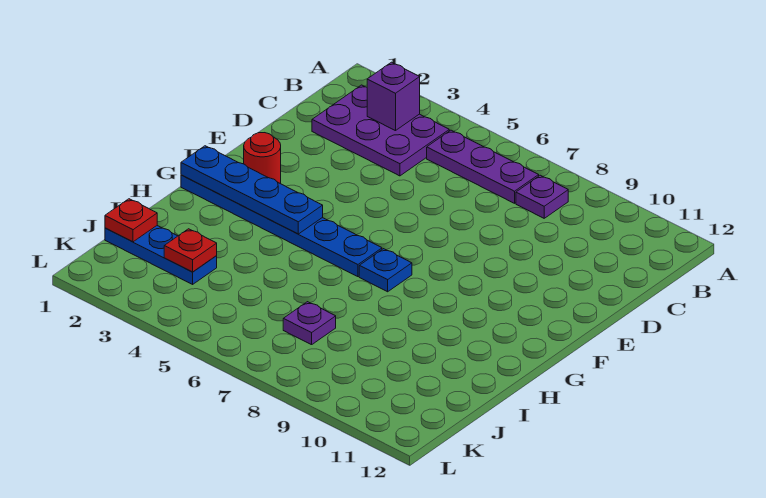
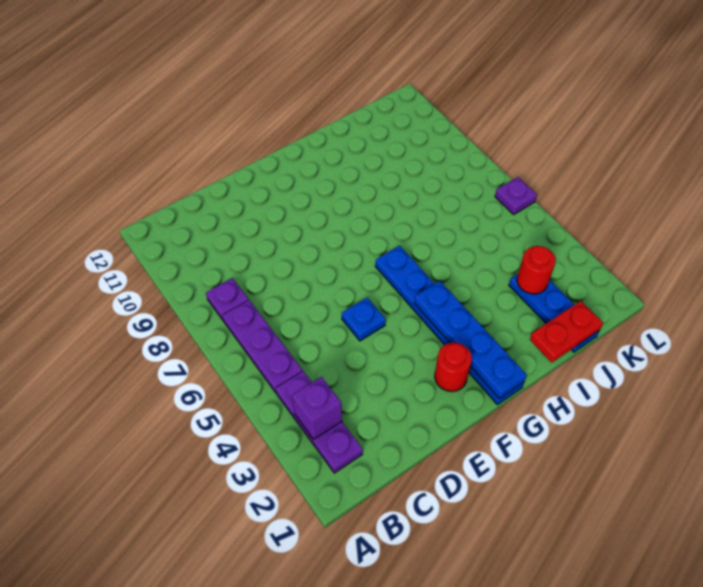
purple plate B2:C4 level 1 -> purple plate B2:B4 level 1
blue plate G7 level 1 -> blue plate E5 level 1
red plate J1 level 2 -> red plate I1:J1 level 2
red plate J3 level 2 -> red round brick J3 level 2
purple plate J7 level 1 -> purple plate L6 level 1

